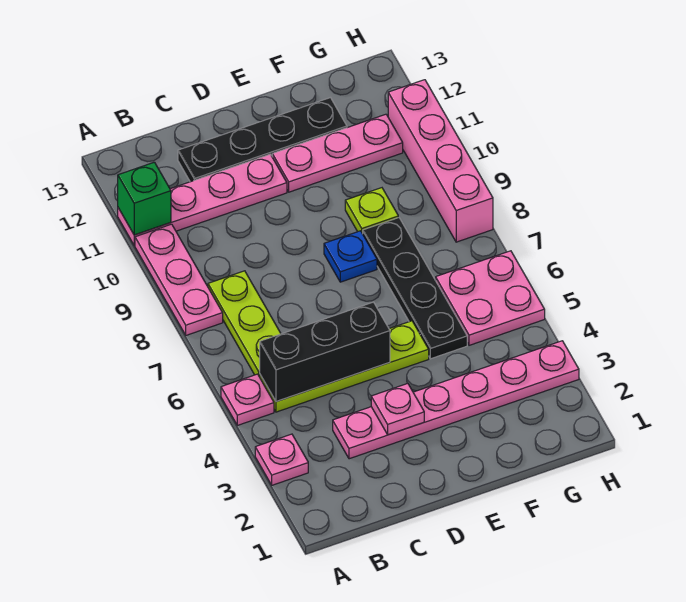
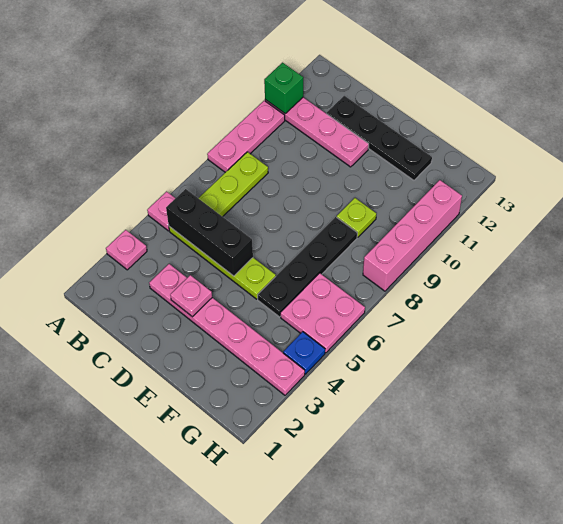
blue plate E8 level 1 -> blue plate H4 level 1
pink plate E11:G11 level 1 -> none

